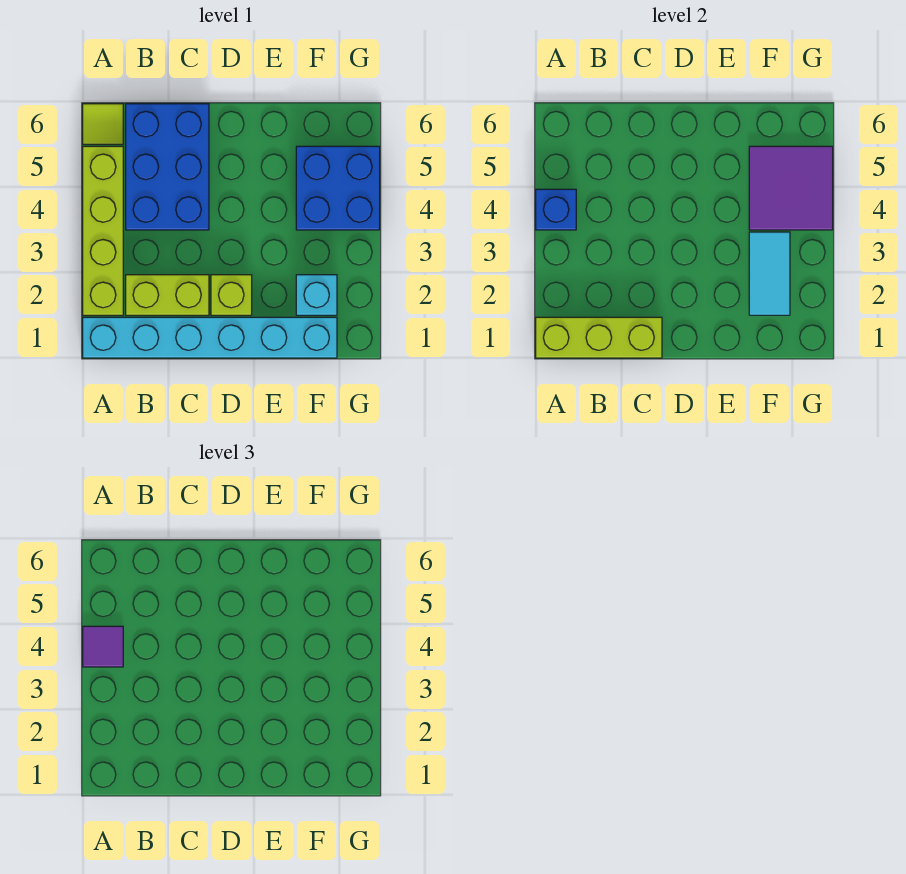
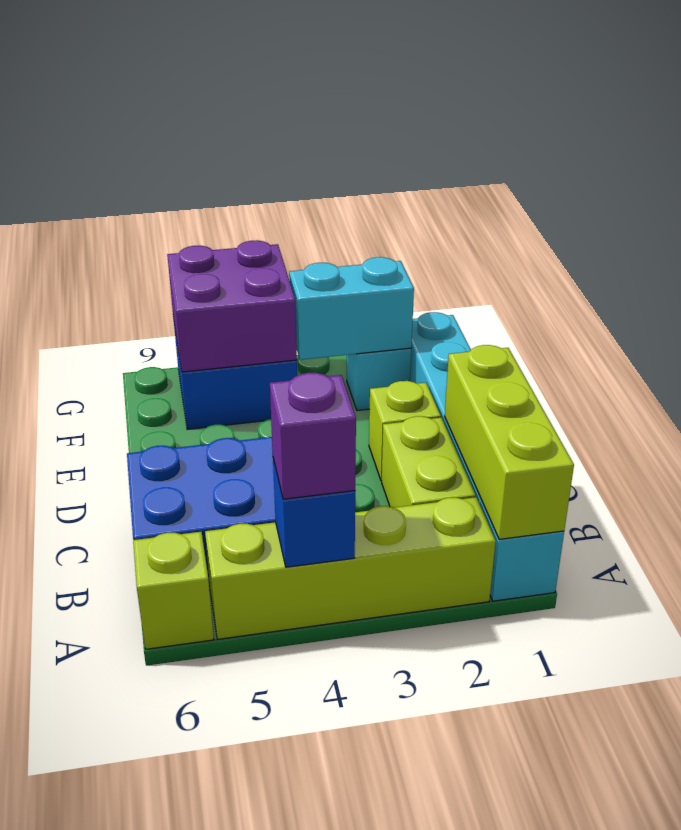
purple tile A4 level 3 -> purple brick A4 level 3
lime tile A6 level 1 -> lime brick A6 level 1
cyan tile F2:F3 level 2 -> cyan brick F2:F3 level 2
purple tile F4:G5 level 2 -> purple brick F4:G5 level 2

